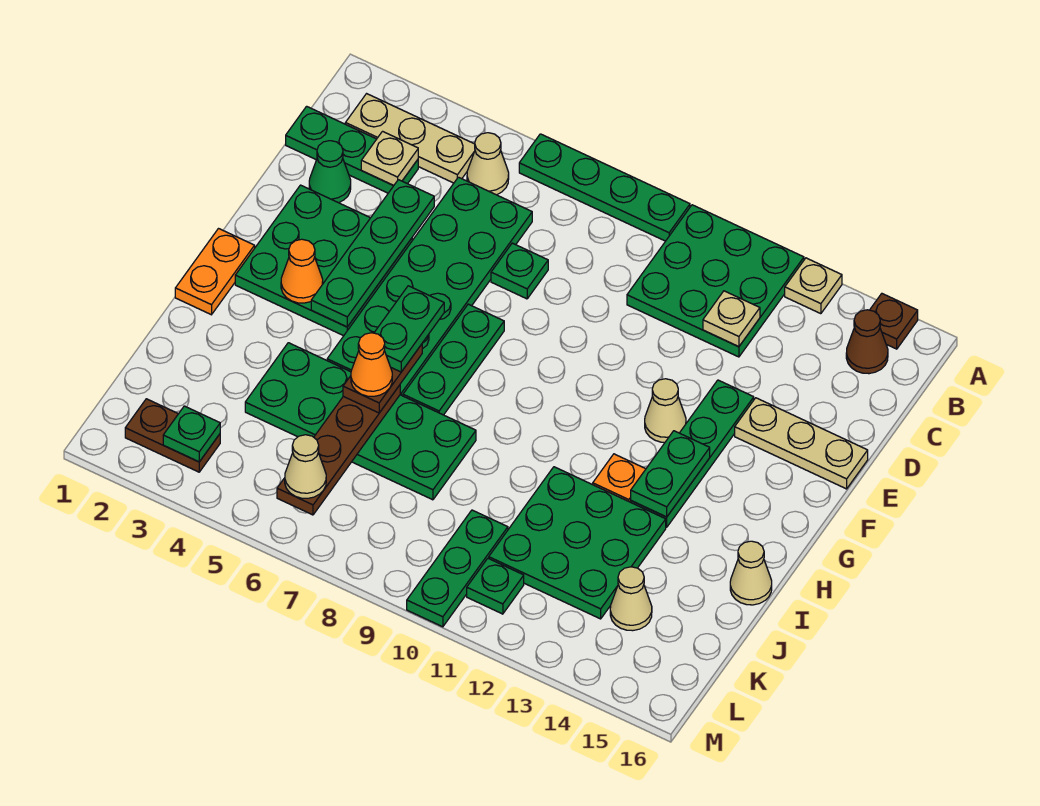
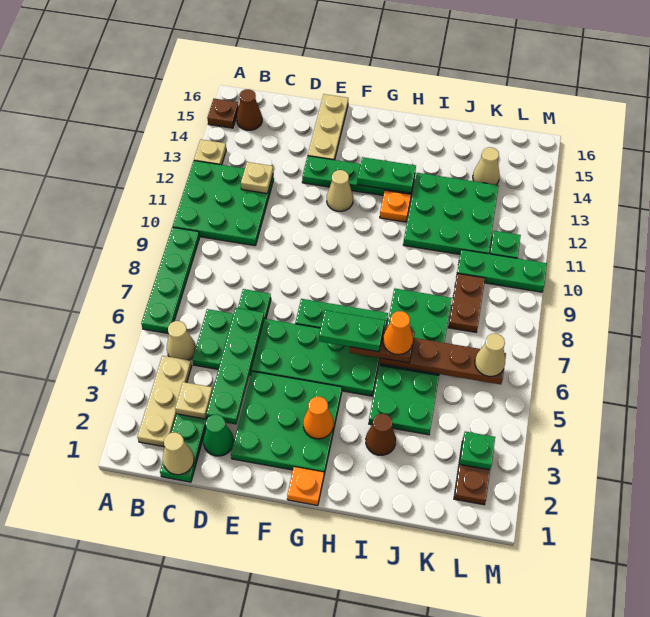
green plate D4:G4 level 2 -> green plate D3:D6 level 2
orange plate G1:H1 level 1 -> orange plate G1 level 1
none -> brown cone I3 level 1
tan cone I16 level 1 -> tan cone C1 level 2
none -> brown plate K8:K9 level 1

